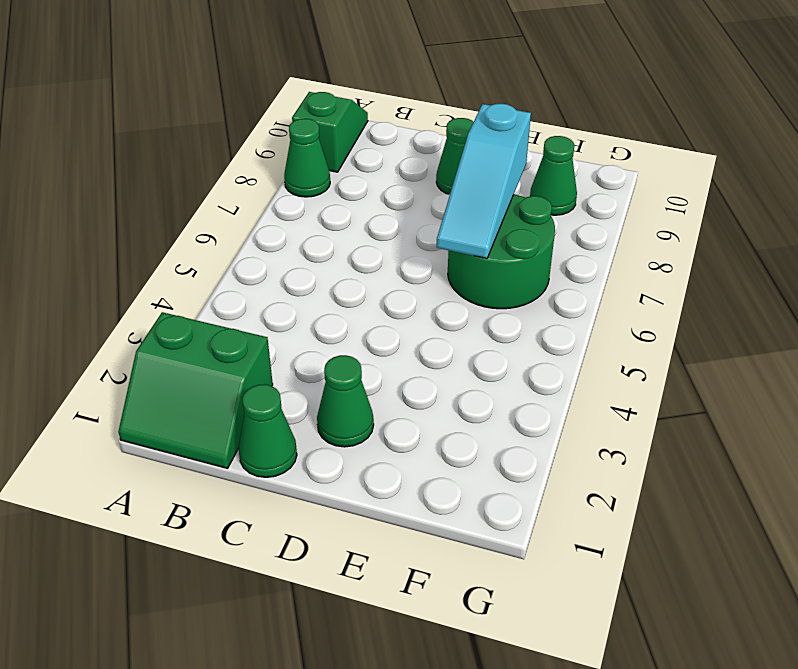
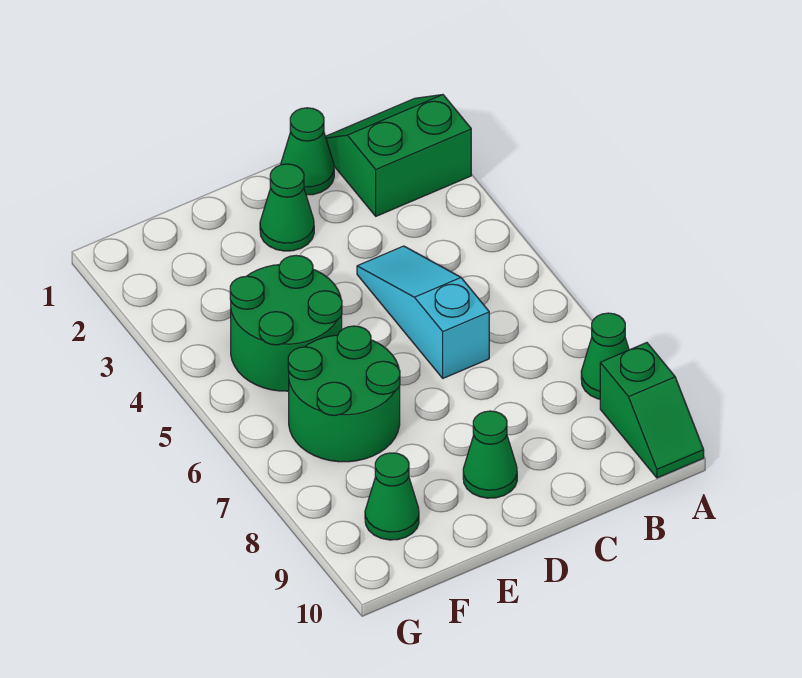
none -> green round brick E4:F5 level 1
cyan slope E6:E8 level 2 top 8 -> cyan slope C4:C6 level 1 top 6

